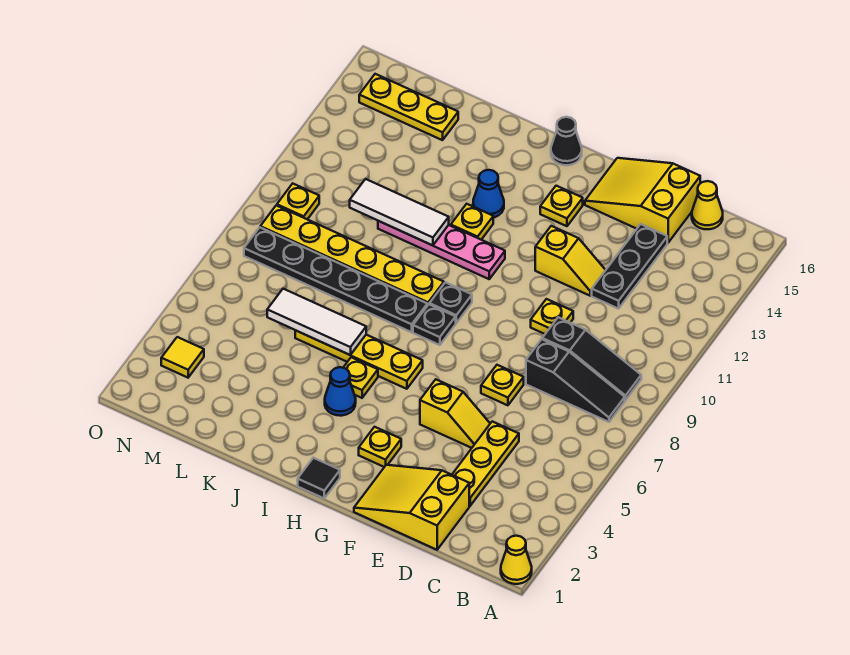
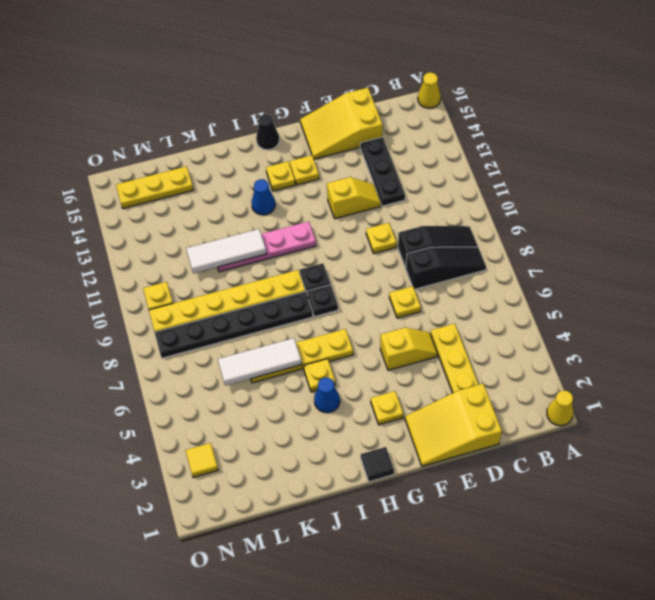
yellow cone C16 level 1 -> yellow cone A16 level 1
yellow plate I12 level 1 -> yellow plate H14 level 1

